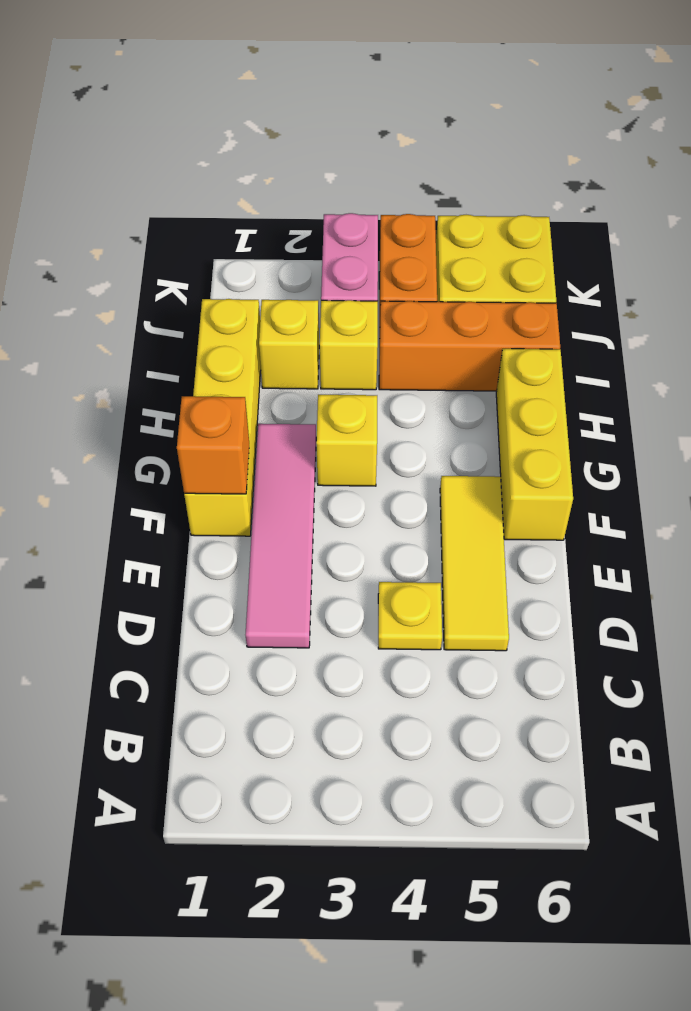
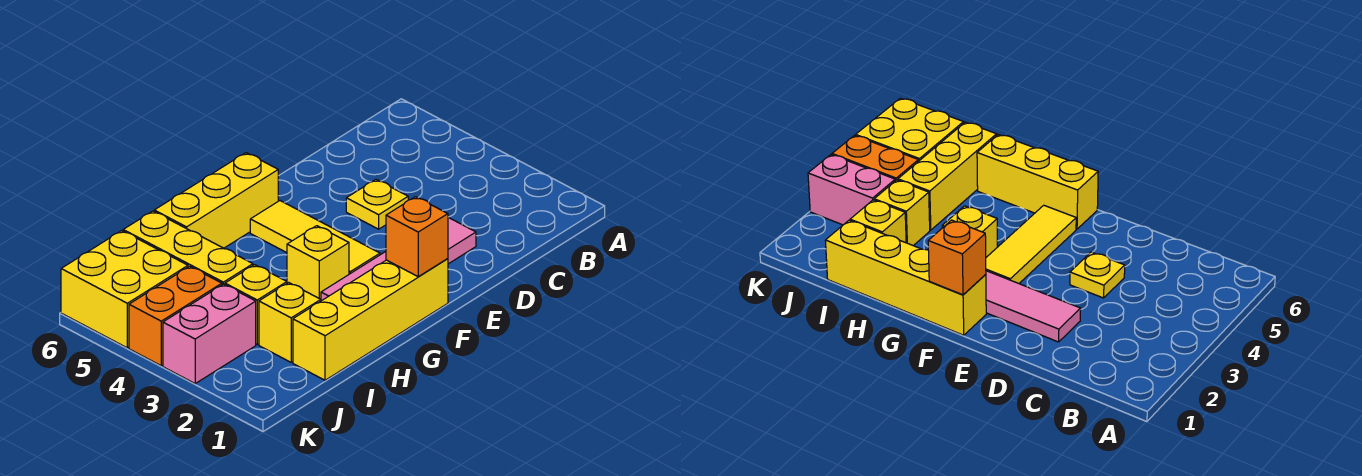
yellow tile D5:F5 level 1 -> yellow tile F3:F5 level 1
orange brick I4:I6 level 1 -> yellow brick I4:I6 level 1

